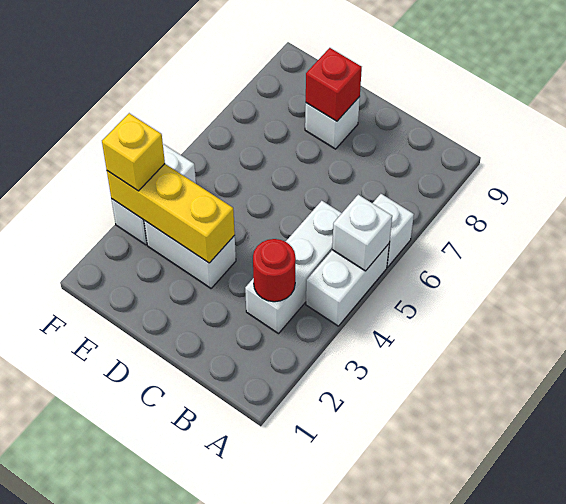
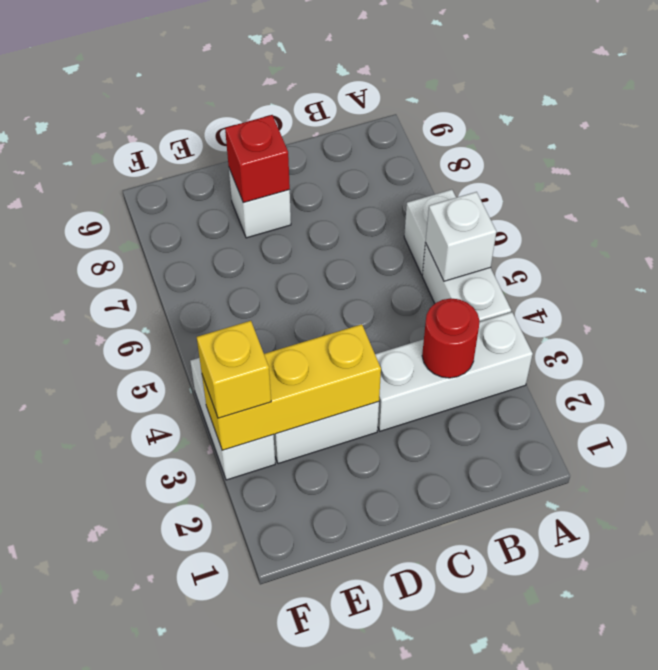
white brick B3:B5 level 1 -> white brick A3:C3 level 1

